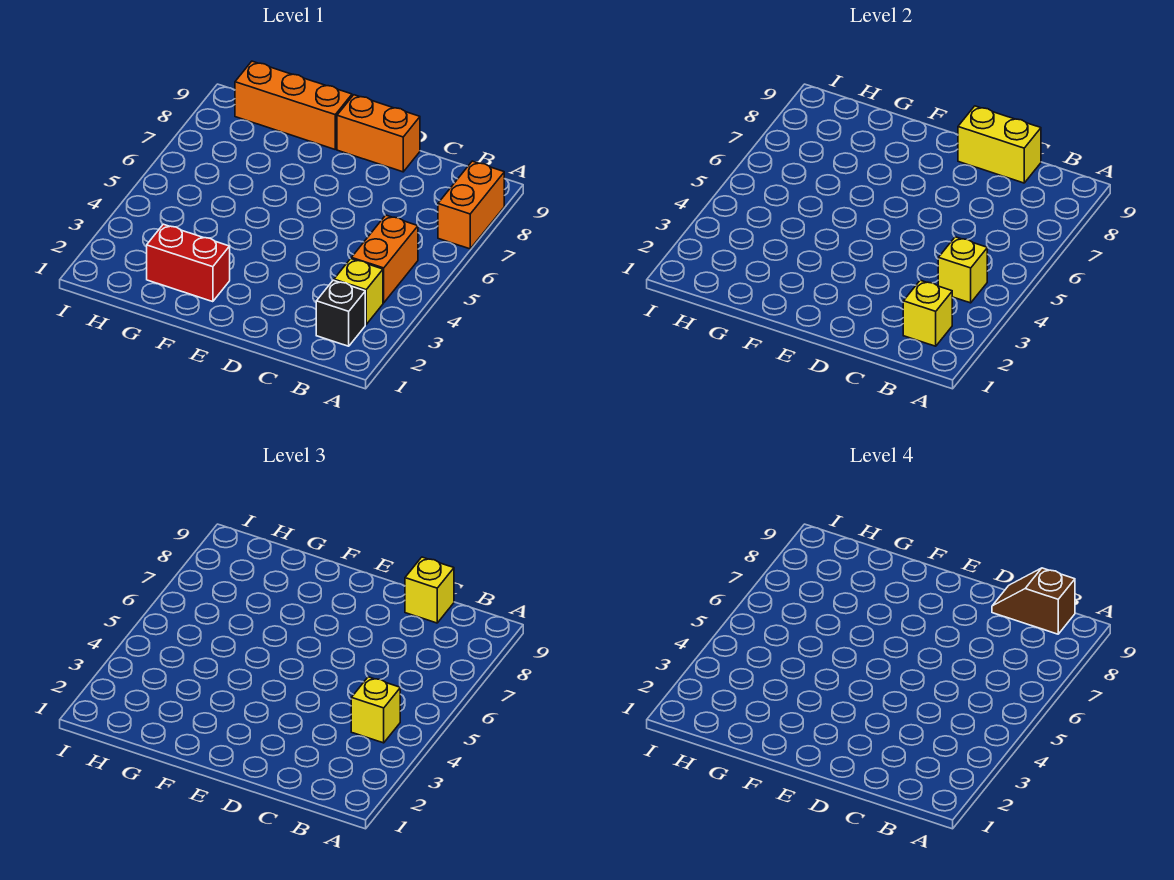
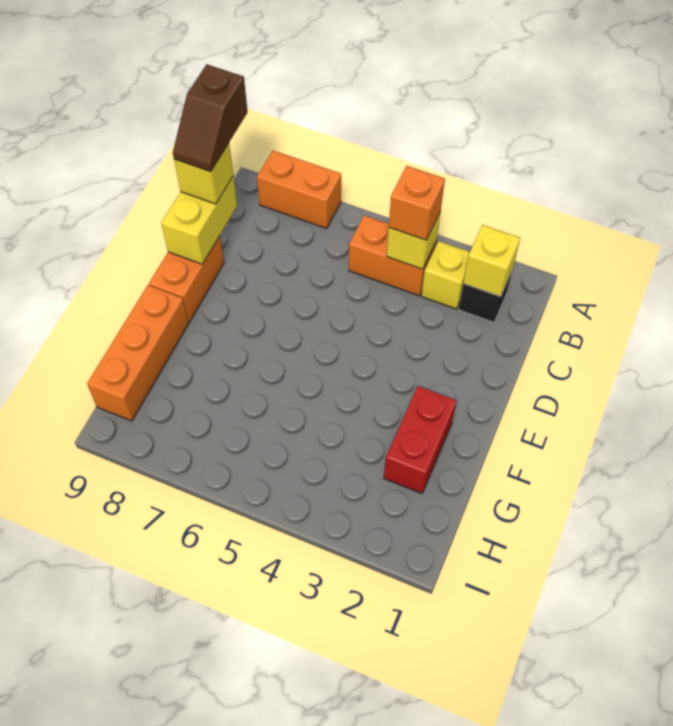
yellow brick B4 level 3 -> orange brick B4 level 3

